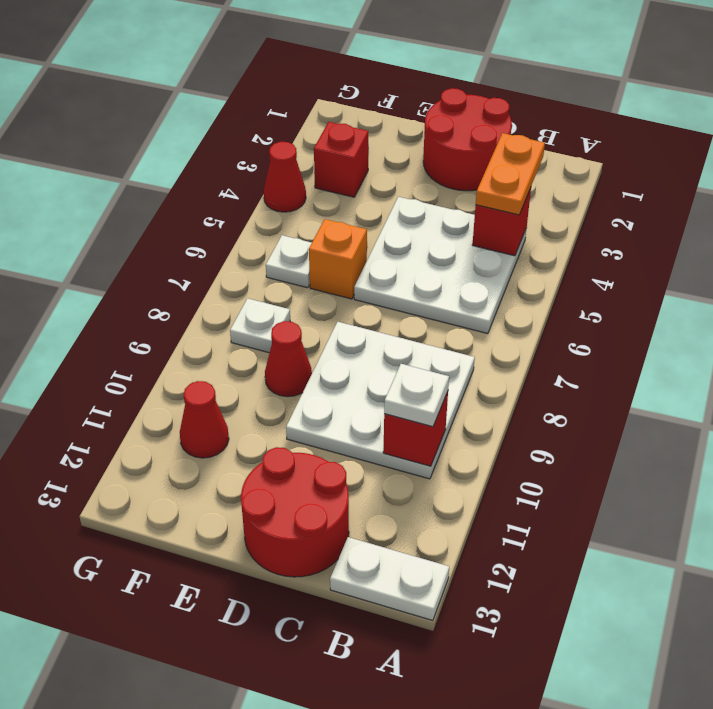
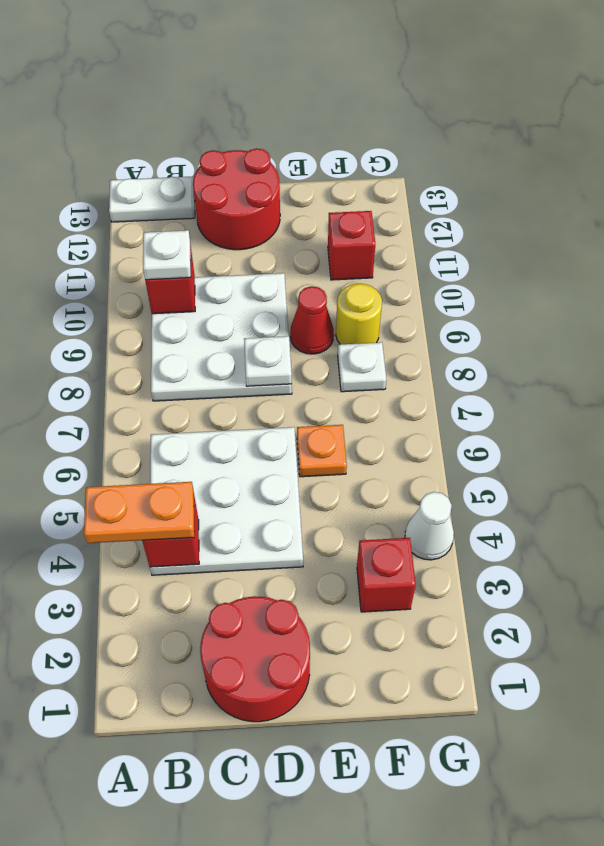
orange plate B3:B4 level 3 -> orange plate A4:B4 level 3
orange brick E6 level 1 -> orange plate E6 level 1
white plate F6 level 1 -> white plate D8 level 2
none -> yellow round brick F9 level 1
red cone F11 level 1 -> red brick F11 level 1
red cone G4 level 1 -> white cone G4 level 1

